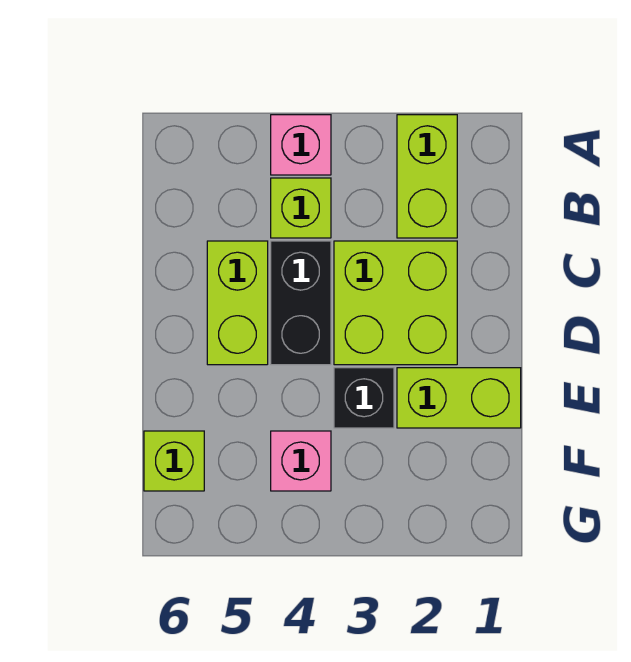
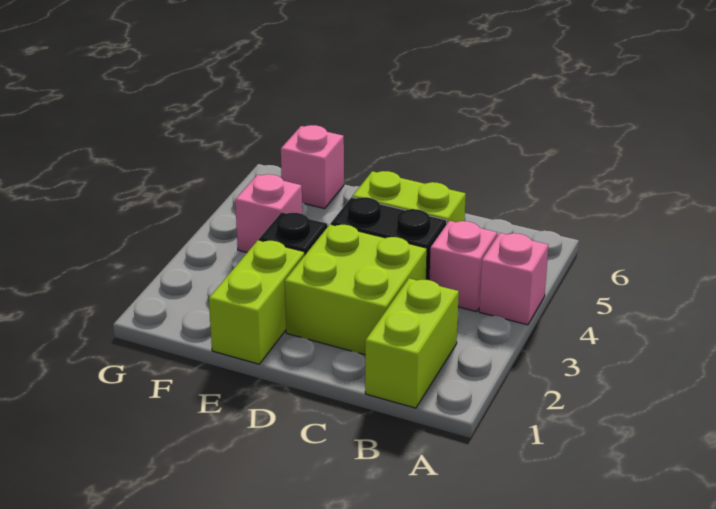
lime brick A2:B2 level 1 -> lime brick B1:B2 level 1
lime brick B4 level 1 -> pink brick B4 level 1
lime brick F6 level 1 -> pink brick F6 level 1

